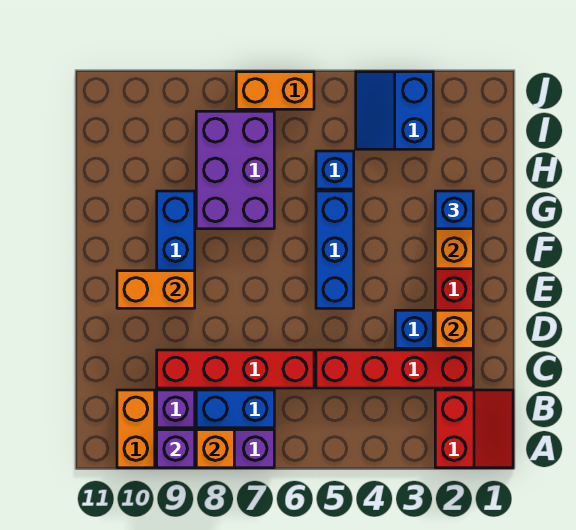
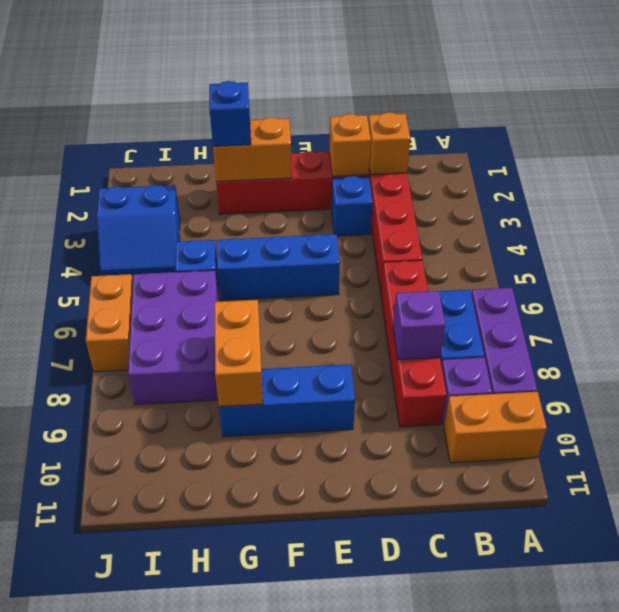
red slope A1:B2 level 1 top 2 -> none
orange brick A8 level 2 -> orange brick C2 level 2
purple brick A9 level 2 -> purple brick C8 level 2
orange brick E9:E10 level 2 -> orange brick G8:G9 level 2
purple brick G7:I8 level 1 -> purple brick H6:I8 level 1

